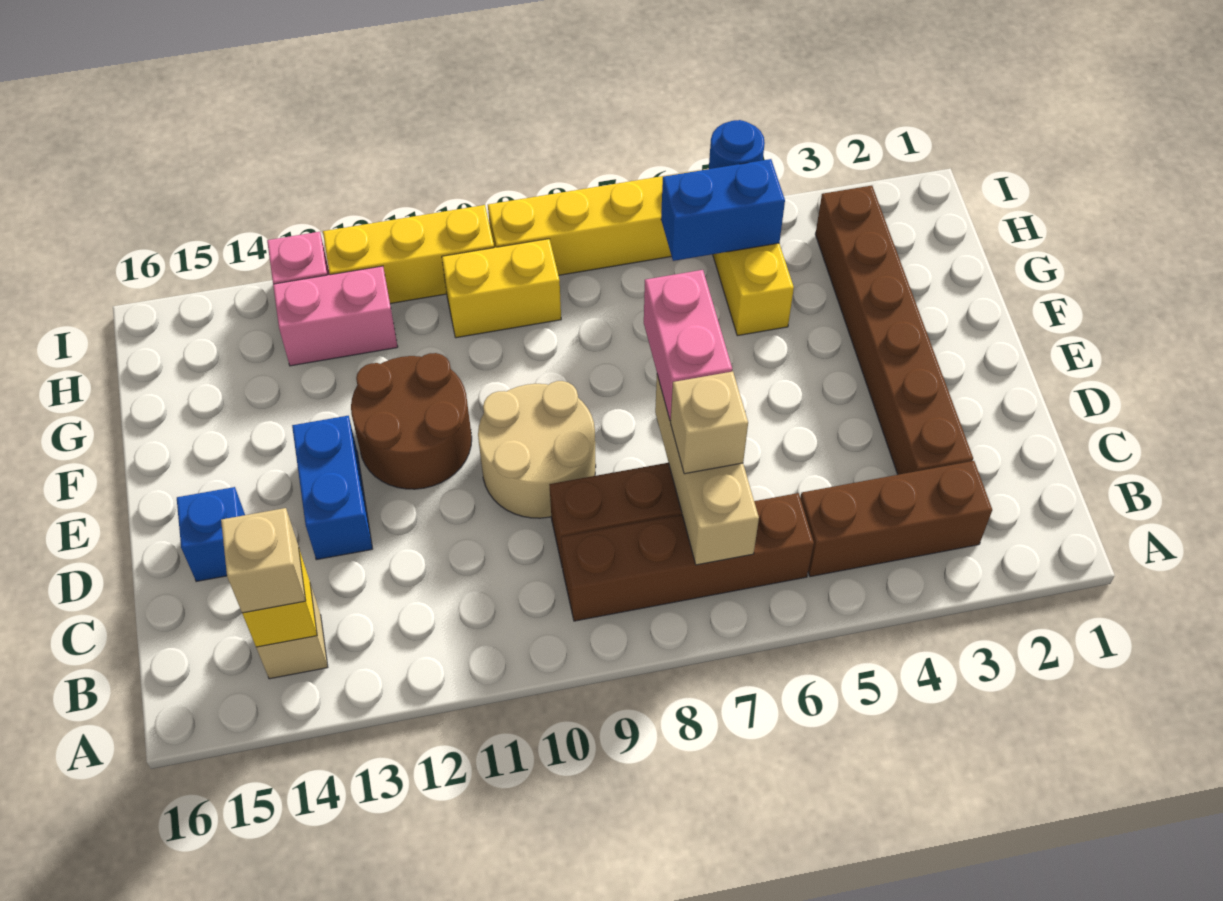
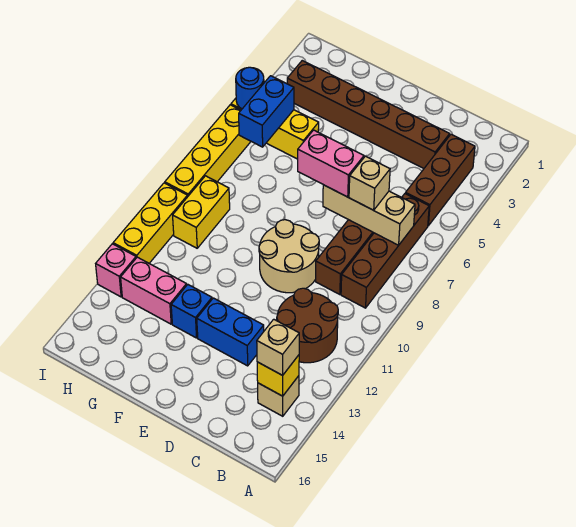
blue brick D15 level 1 -> blue brick F13 level 1
brown round brick E11:F12 level 1 -> brown round brick B11:C12 level 1
pink brick H12:H13 level 1 -> pink brick G13:H13 level 1

